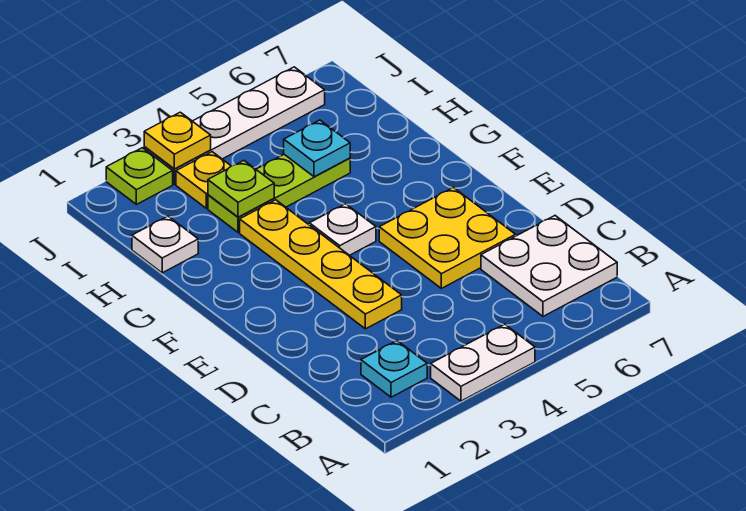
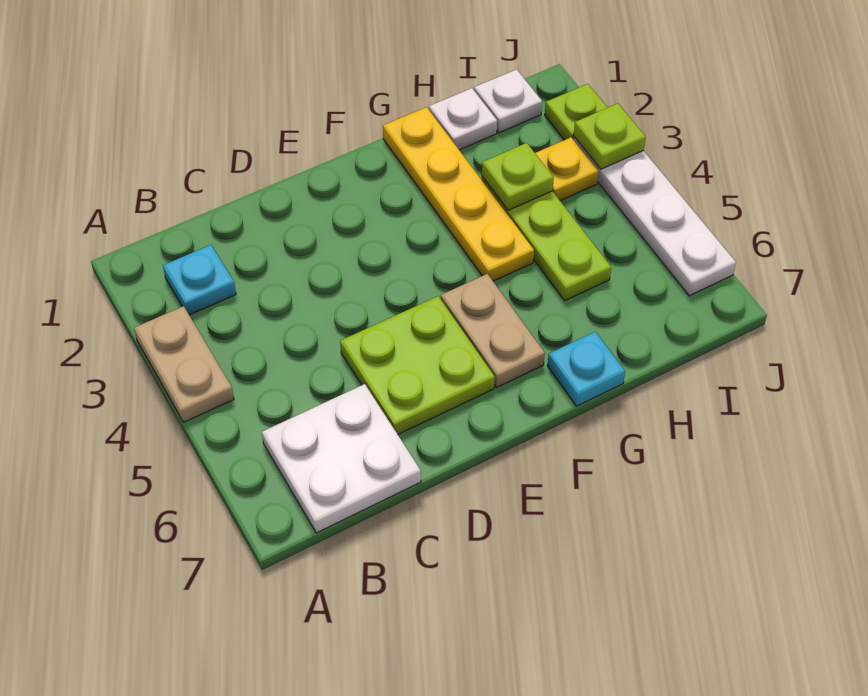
white plate A3:A4 level 1 -> tan plate A3:A4 level 1
yellow plate D3:G3 level 1 -> yellow plate G1:G4 level 1
yellow plate D5:E6 level 1 -> lime plate D5:E6 level 1
white plate F4 level 1 -> white plate I1 level 1
none -> tan plate F5:F6 level 1
cyan plate H5 level 2 -> cyan plate G7 level 1
yellow plate J3 level 2 -> lime plate J3 level 2

